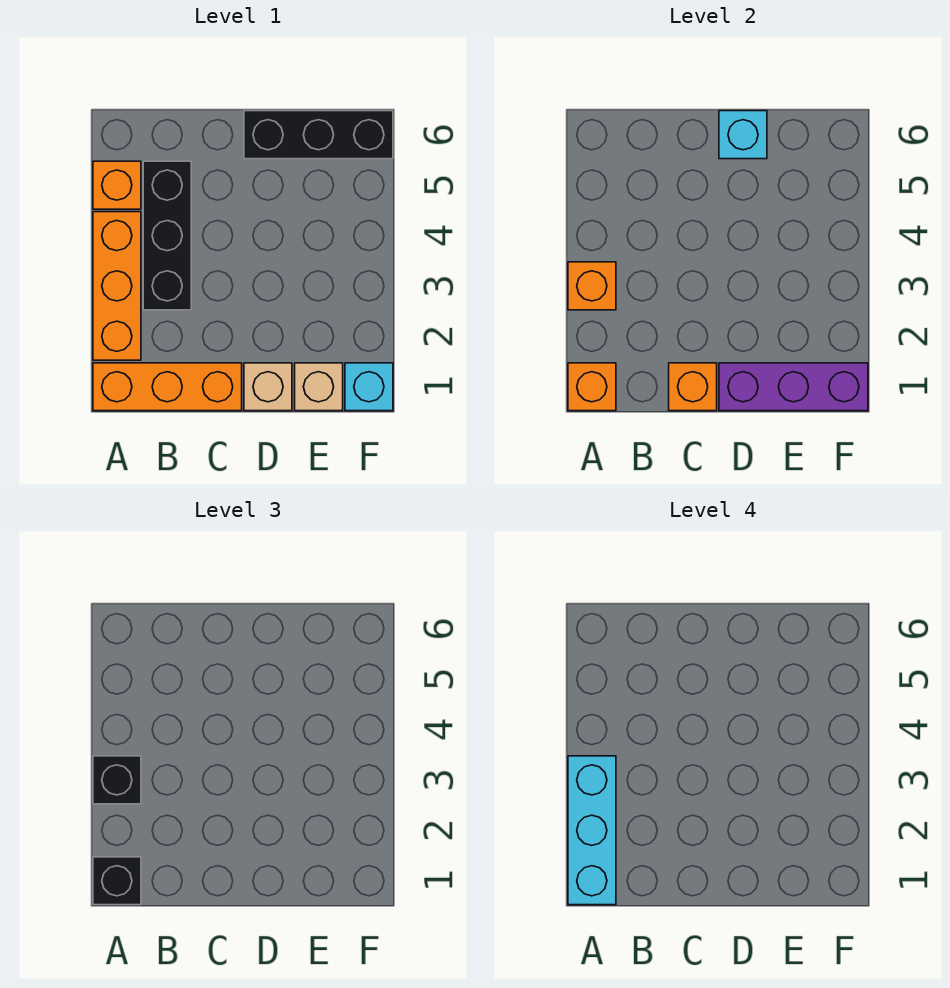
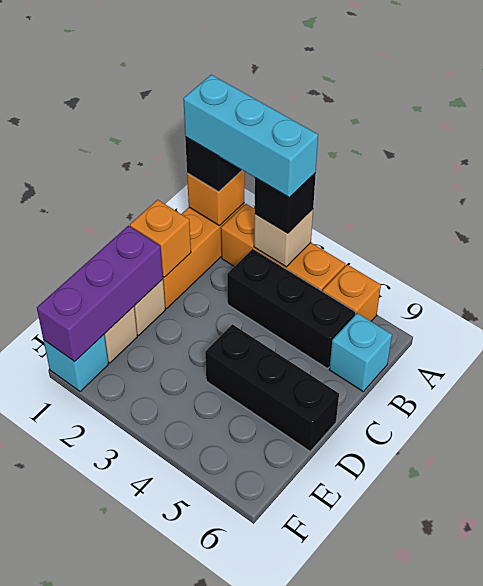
orange brick A3 level 2 -> tan brick A3 level 2
black brick D6:F6 level 1 -> black brick D4:D6 level 1
cyan brick D6 level 2 -> cyan brick B6 level 1

